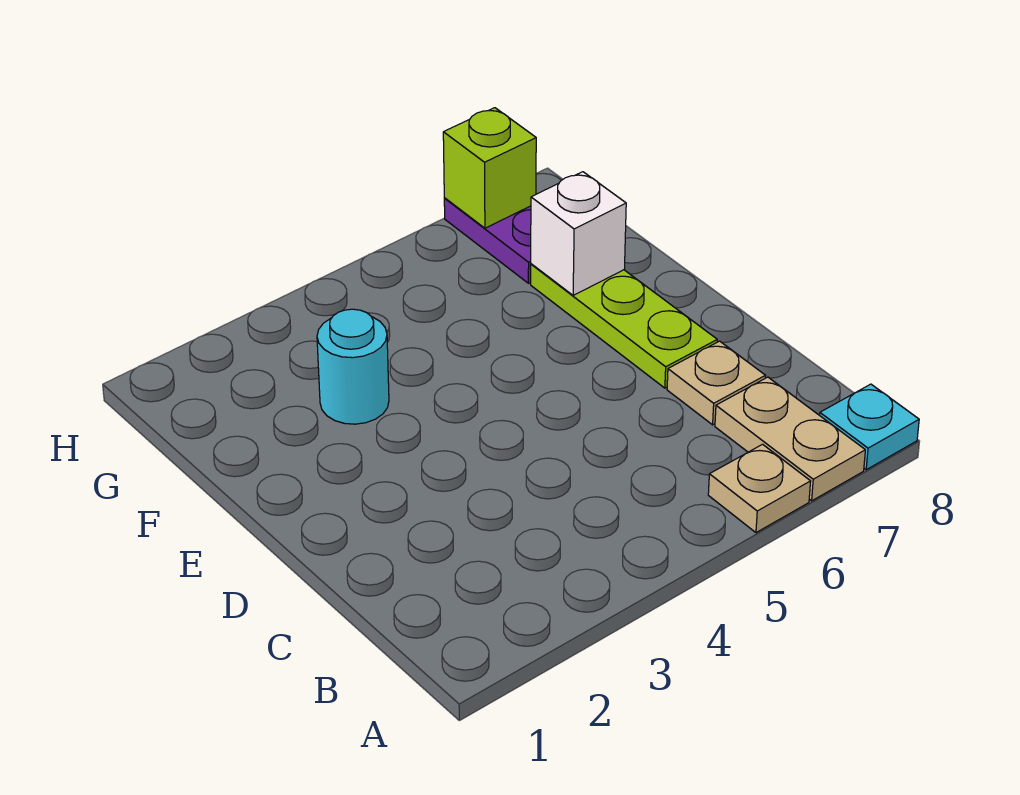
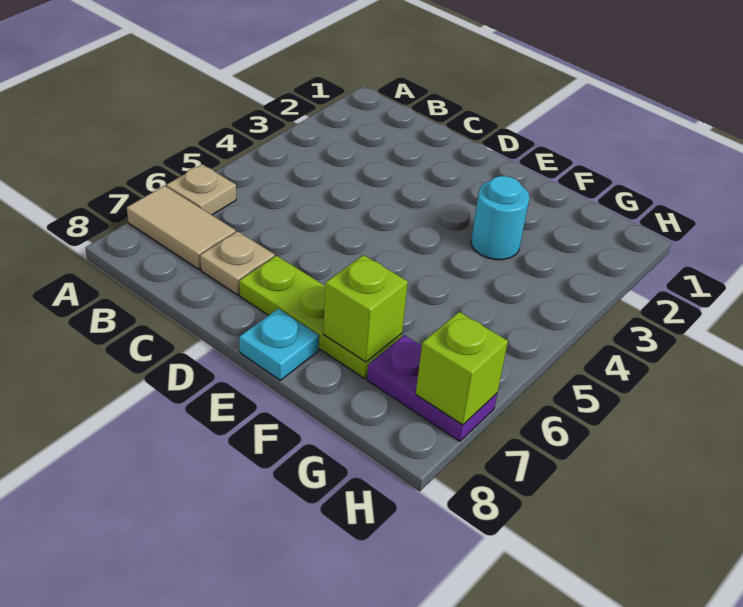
tan plate A7:B7 level 1 -> tan tile A7:B7 level 1
cyan plate A8 level 1 -> cyan plate E8 level 1
white brick F7 level 2 -> lime brick F7 level 2

